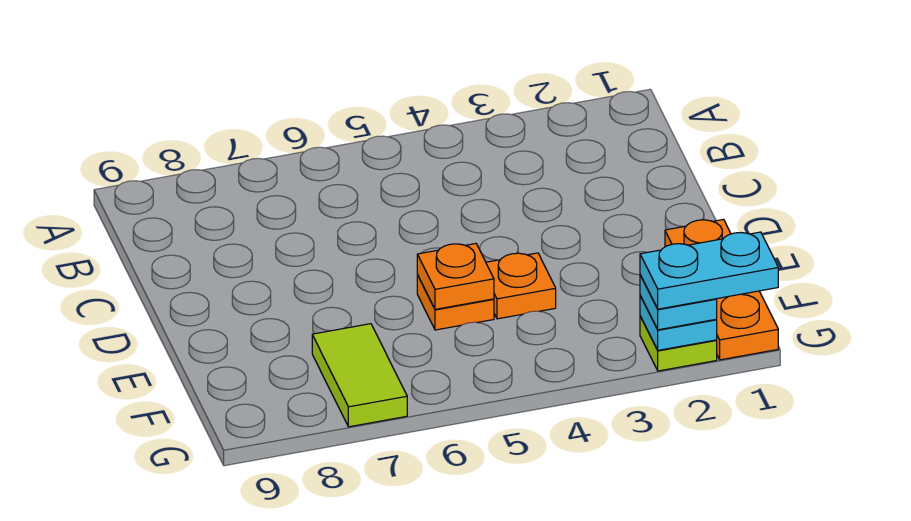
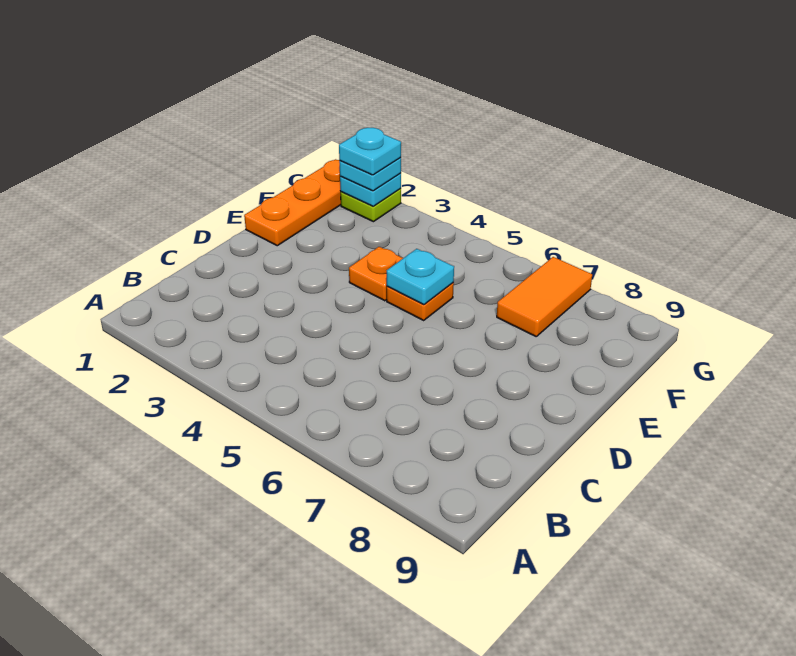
orange plate E5 level 2 -> cyan plate E5 level 2
lime tile F7:G7 level 1 -> orange tile F7:G7 level 1
cyan plate G1:G2 level 4 -> cyan plate G2 level 4

